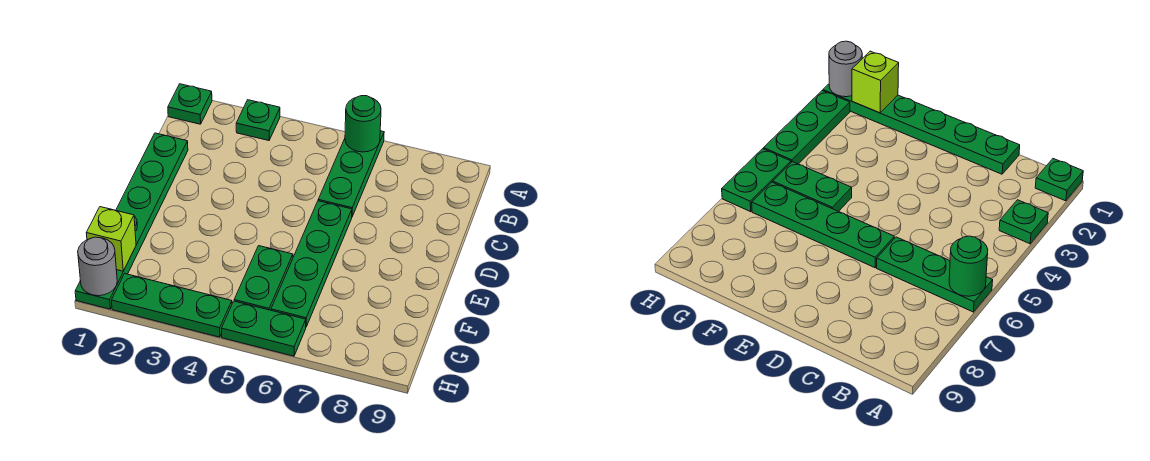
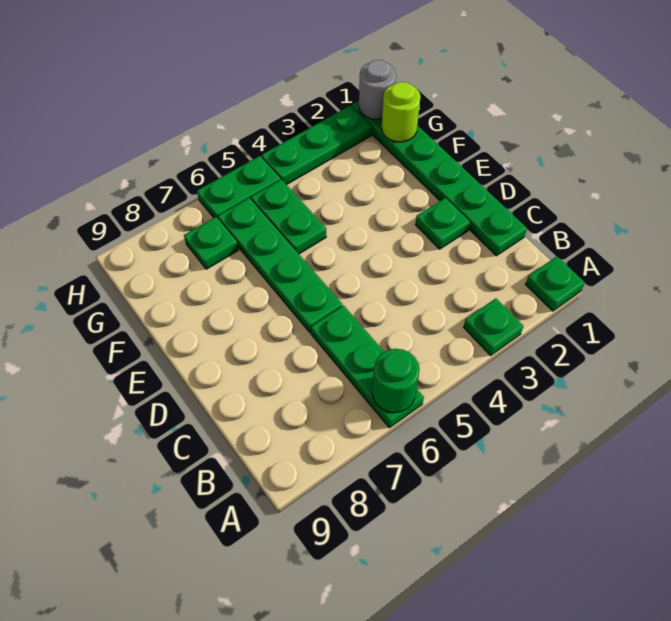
none -> green plate D2 level 1
lime brick G1 level 2 -> lime round brick G1 level 2
none -> green plate G7 level 1

